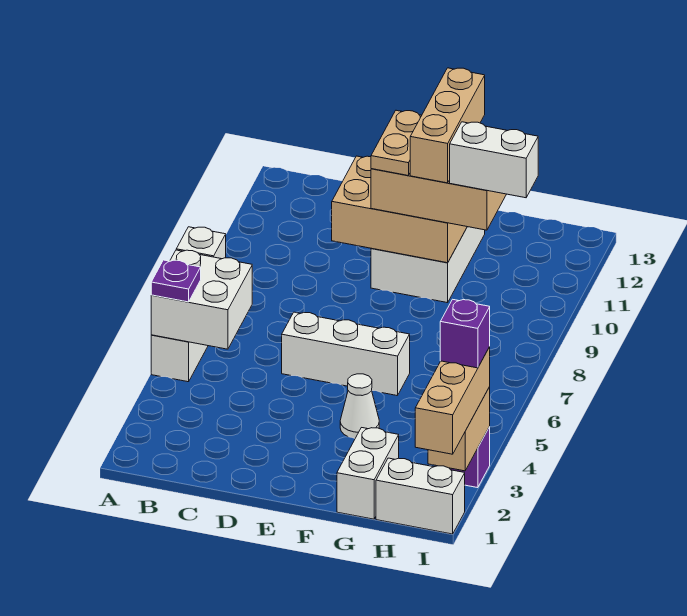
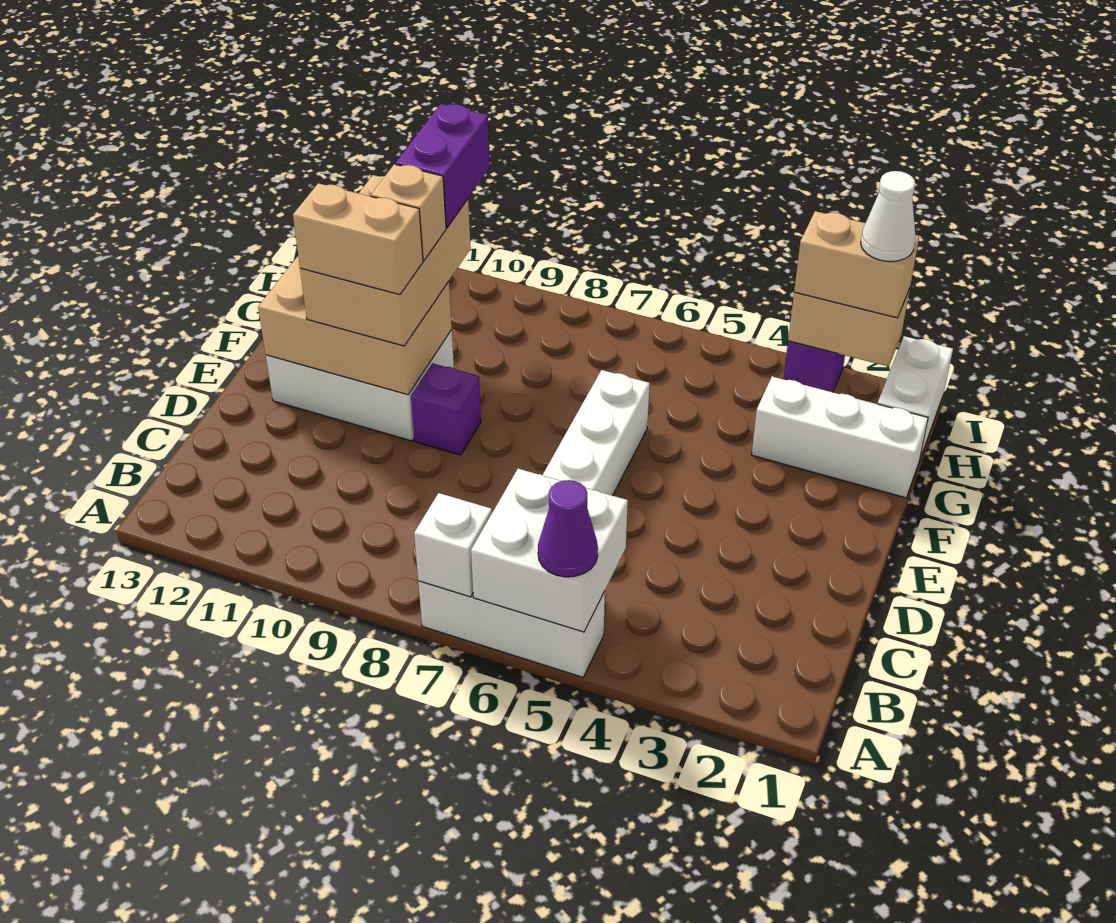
purple plate A5 level 3 -> purple cone A5 level 3
tan brick D10:F11 level 2 -> tan brick E10:F12 level 2
tan plate E10:E11 level 4 -> tan brick E10:E11 level 4
white cone F4 level 1 -> white cone I2 level 4
tan brick F10:F12 level 4 -> tan brick F10 level 4
white brick G1:G2 level 1 -> white brick G1:G3 level 1
white brick G10:H10 level 4 -> purple brick G10:H10 level 4
tan brick I1:I3 level 3 -> tan brick I2:I3 level 3
purple brick I3 level 4 -> purple brick E9 level 1

